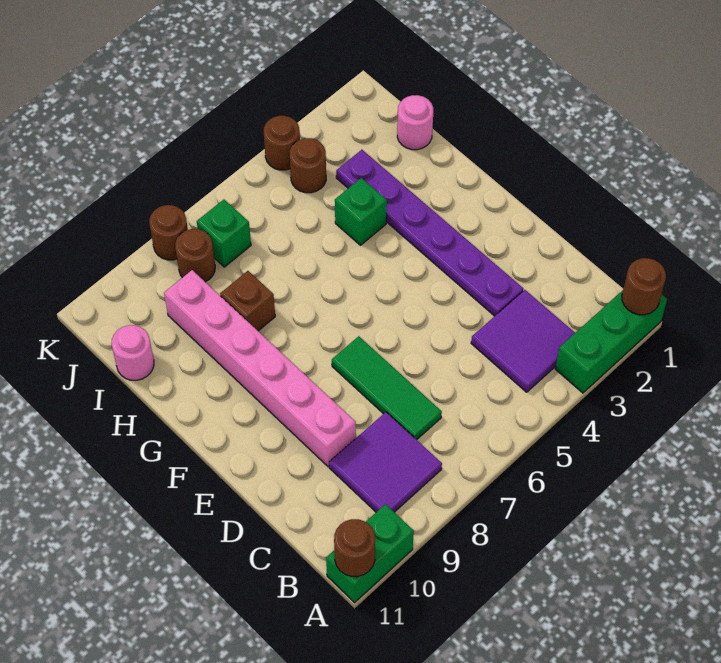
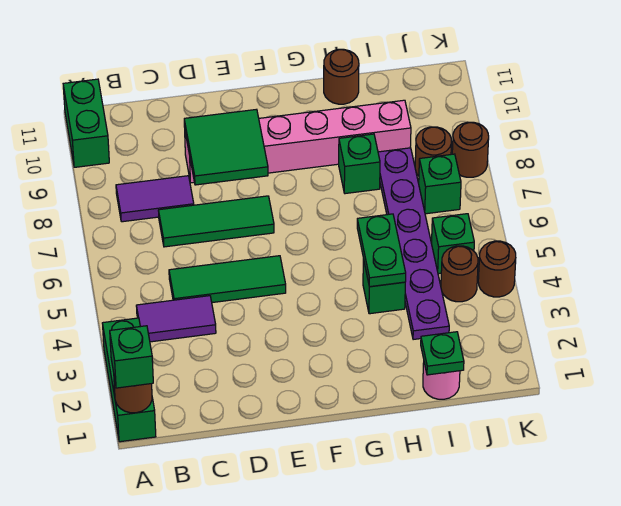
none -> green brick A1 level 3
brown round brick A11 level 2 -> brown round brick H11 level 1
purple tile B3:C4 level 1 -> purple tile B4:C4 level 1
purple tile B8:C9 level 1 -> purple tile B8:C8 level 1
none -> green tile C5:E5 level 1
purple plate D3:I3 level 1 -> purple plate I3:I8 level 1
none -> green tile D8:E9 level 2
none -> green plate H4:H5 level 2
brown brick H8 level 1 -> green brick H8 level 1
none -> green plate I1 level 2
pink round brick I11 level 1 -> none
none -> green brick J5 level 1

